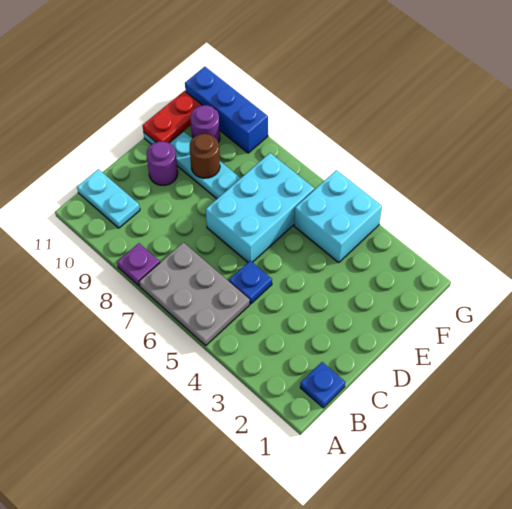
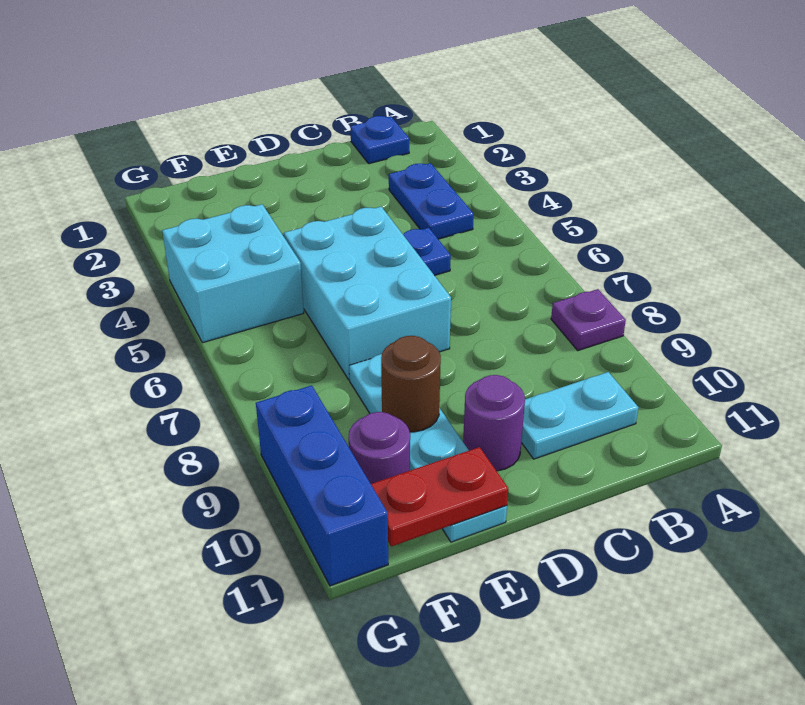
grey plate A5:B7 level 1 -> none
none -> blue plate B3:B4 level 1
cyan plate B10:B11 level 1 -> cyan plate B10:C10 level 1
cyan brick D6:F7 level 1 -> cyan brick D5:E7 level 1

